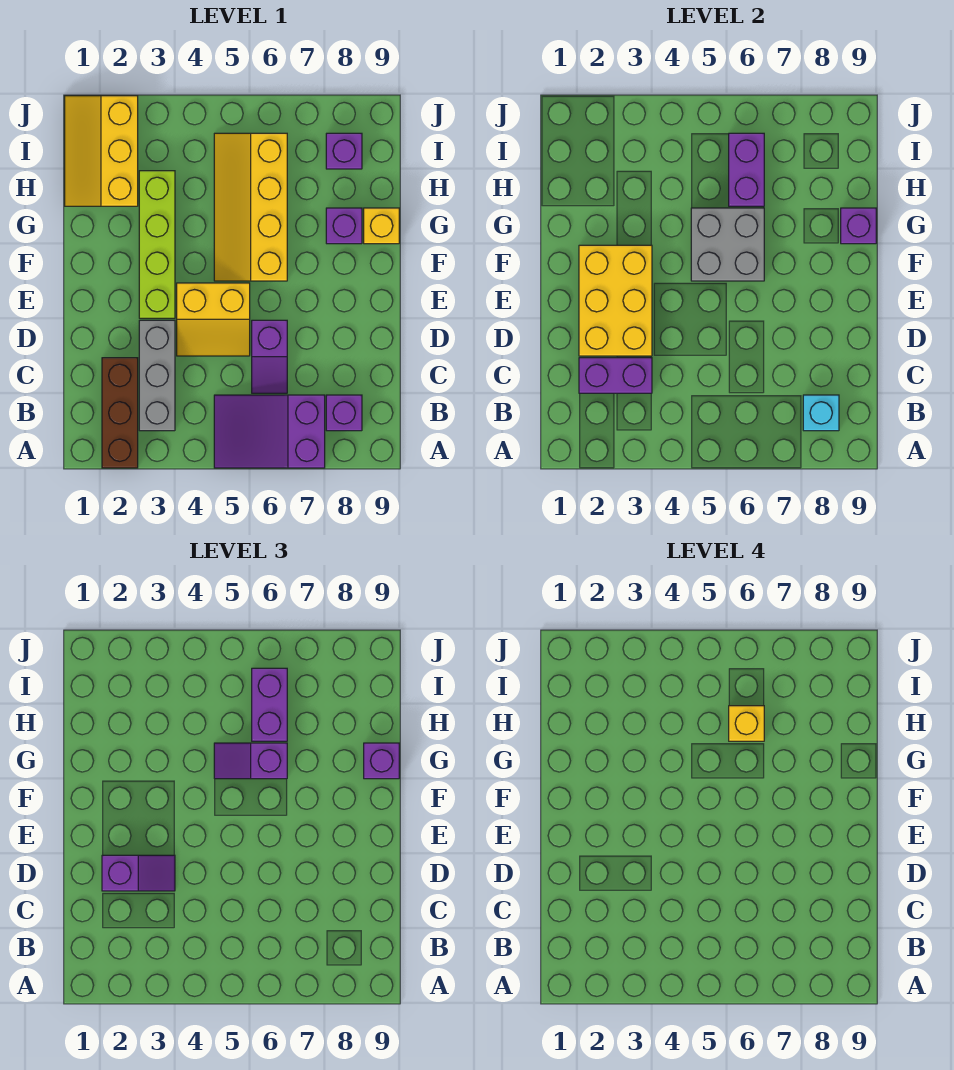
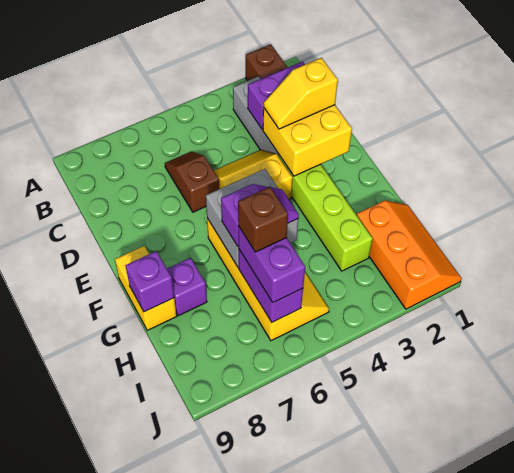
purple slope A5:B7 level 1 top 7 -> none
purple brick B8 level 1 -> none
cyan brick B8 level 2 -> none
purple slope C6:D6 level 1 top D -> brown slope C6:D6 level 1 top D
yellow brick D2:F3 level 2 -> yellow brick D2:E3 level 2
purple slope D2:D3 level 3 top 2 -> yellow slope D2:D3 level 3 top 2
yellow brick G9 level 1 -> yellow brick F9:G9 level 1
purple brick G9 level 3 -> none
yellow slope H1:J2 level 1 top 2 -> orange slope H1:J2 level 1 top 2
yellow brick H6 level 4 -> brown brick H6 level 4
purple brick I8 level 1 -> none

